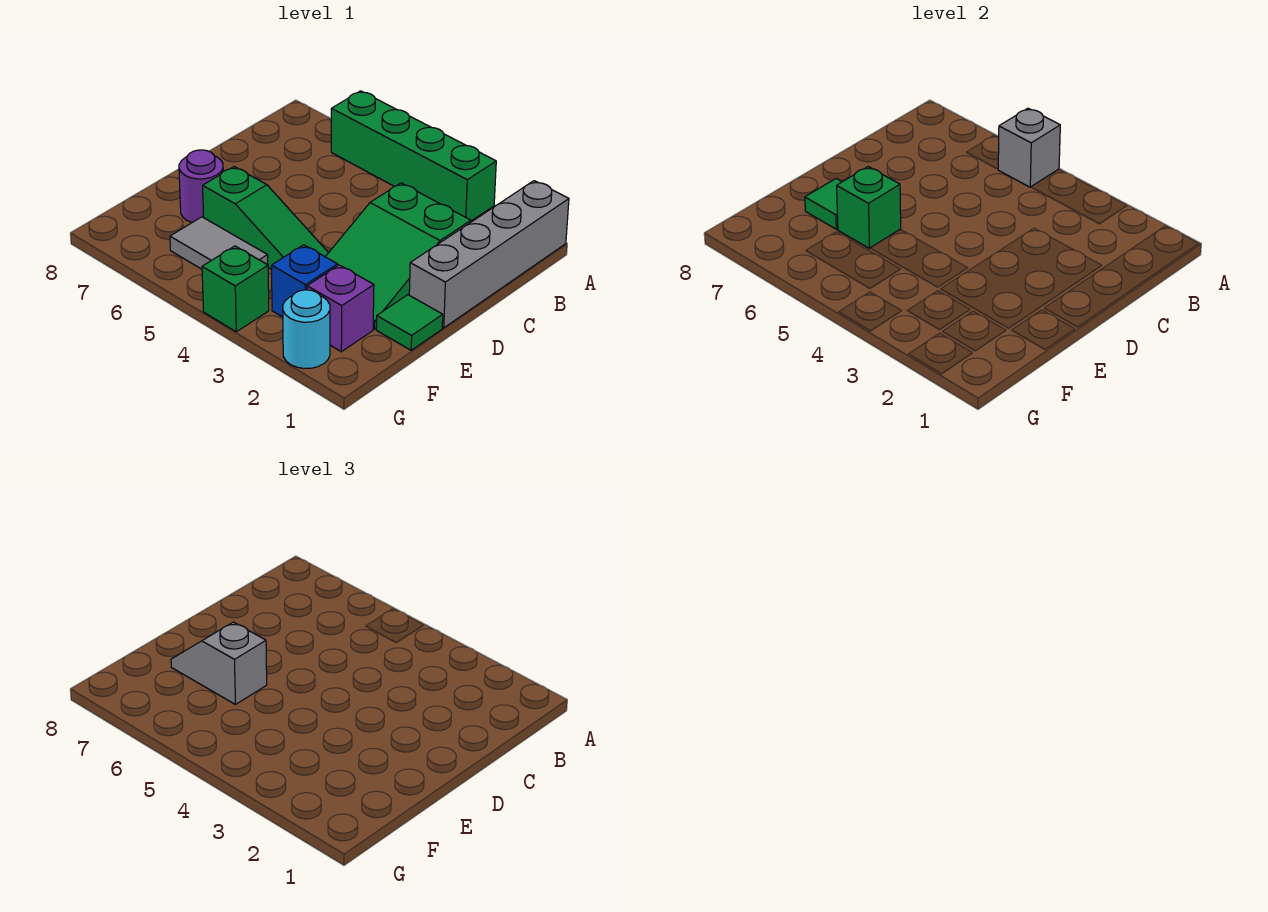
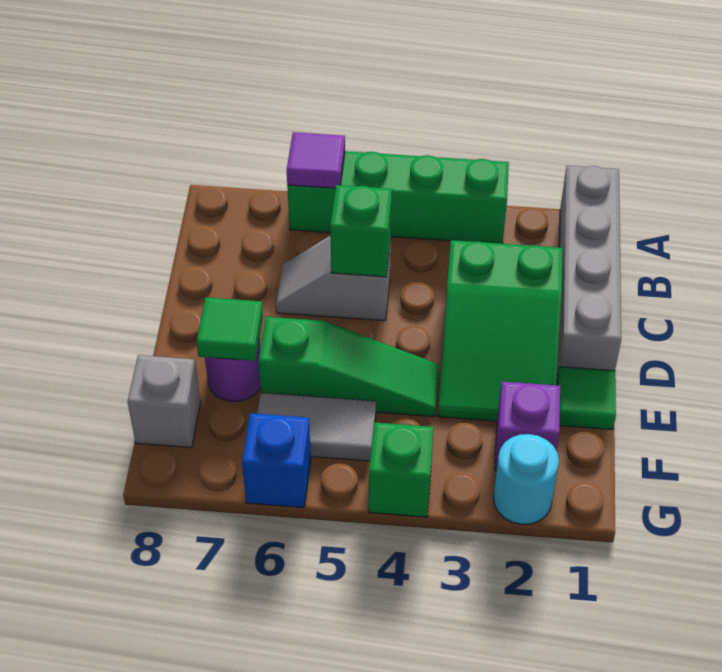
grey brick A5 level 2 -> grey brick F8 level 1
none -> purple tile A6 level 2
green brick E6 level 2 -> green brick C5 level 2
grey slope E6:E7 level 3 top 6 -> grey slope C5:C6 level 1 top 5
blue brick F3 level 1 -> blue brick G6 level 1

